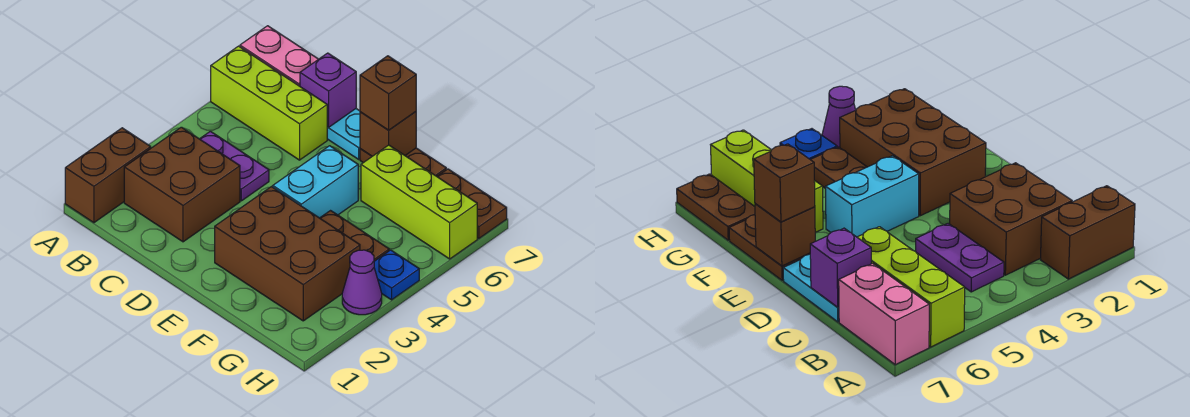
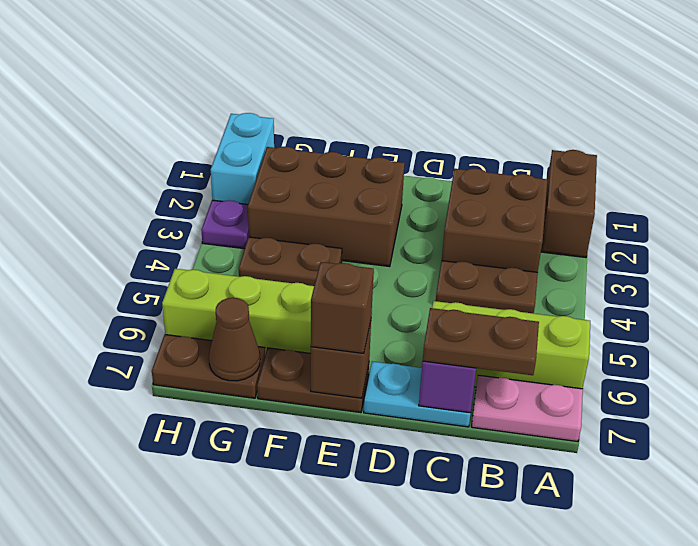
pink brick A7:B7 level 1 -> pink plate A7:B7 level 1
purple plate B4:C4 level 1 -> brown plate B4:C4 level 1
none -> brown plate B7:C7 level 3
cyan brick E4:E5 level 1 -> cyan brick H1:H2 level 1
none -> brown cone G7 level 2
purple cone H3 level 1 -> purple plate H3 level 1
blue plate H4 level 1 -> none

